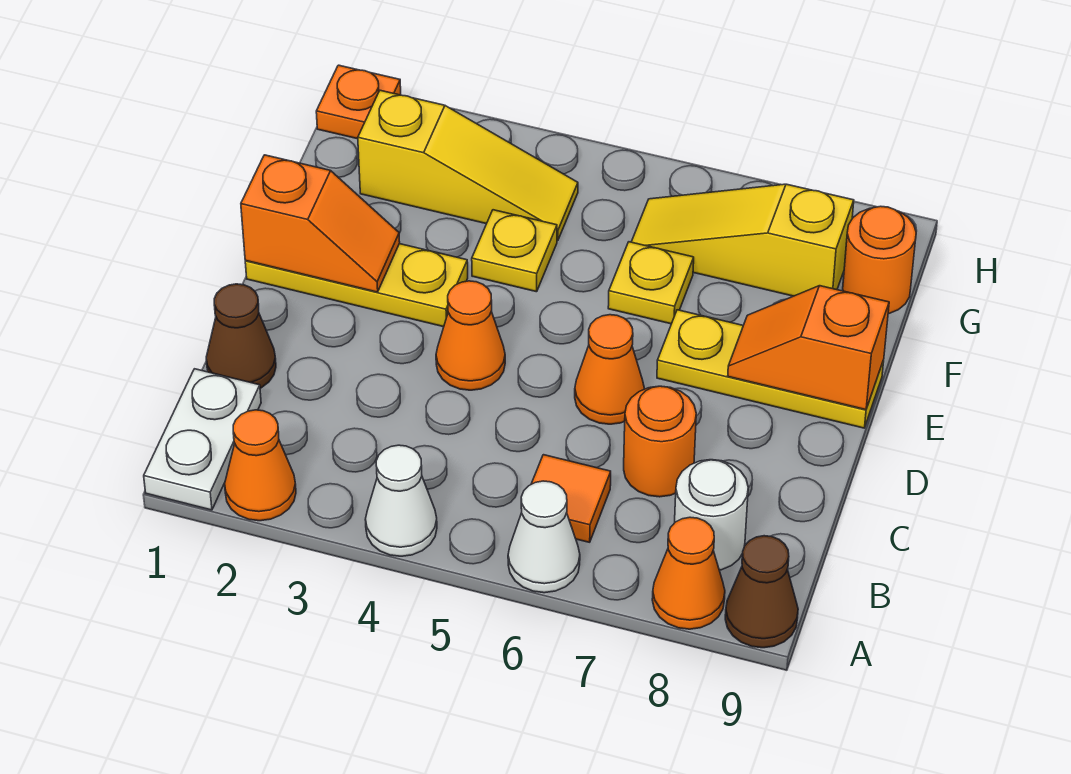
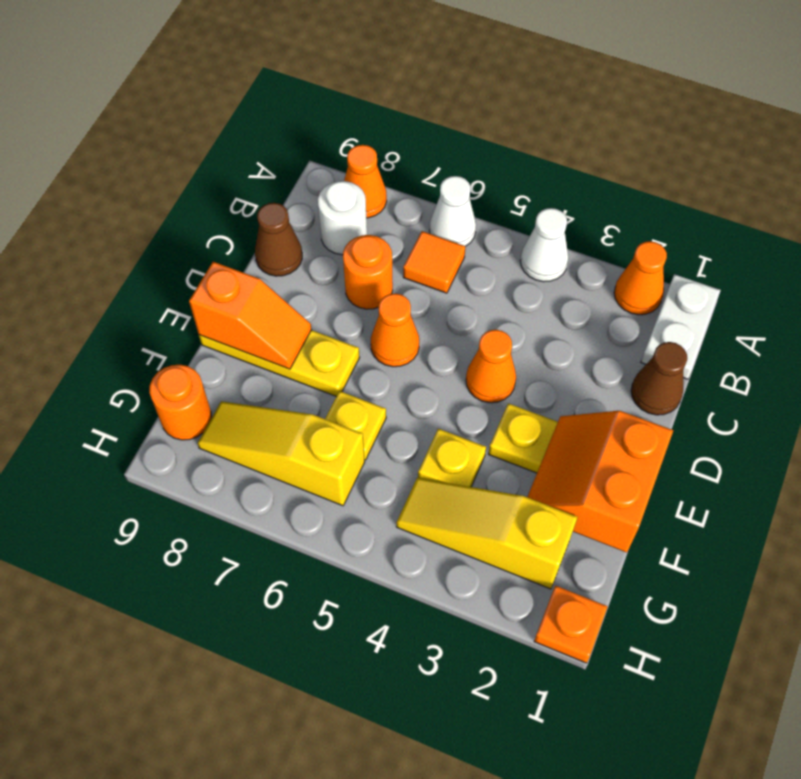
brown cone A9 level 1 -> brown cone C9 level 1
orange slope E1:E2 level 2 top 1 -> orange slope E1:F2 level 2 top 1
yellow slope G6:G8 level 1 top 8 -> yellow slope G6:G8 level 1 top 6

